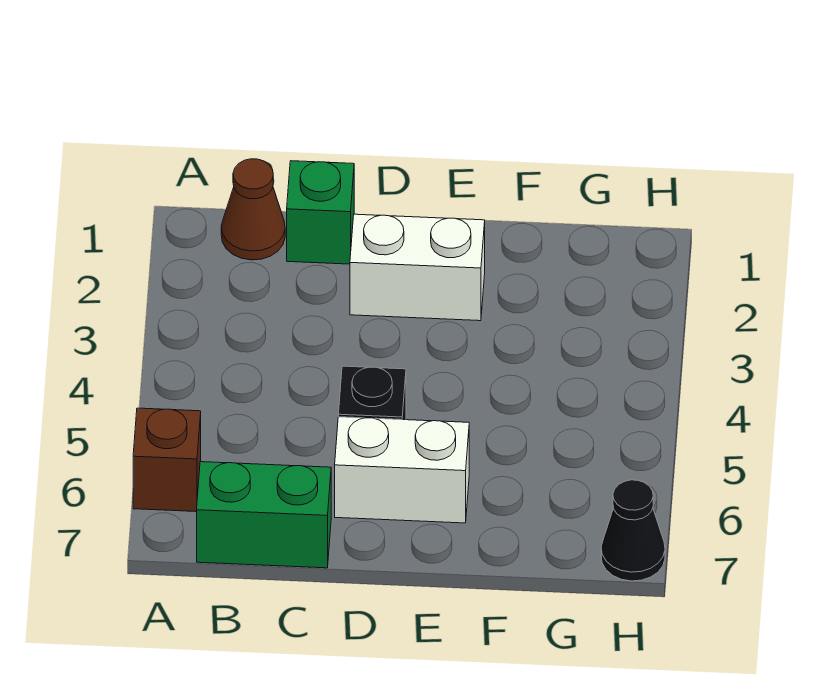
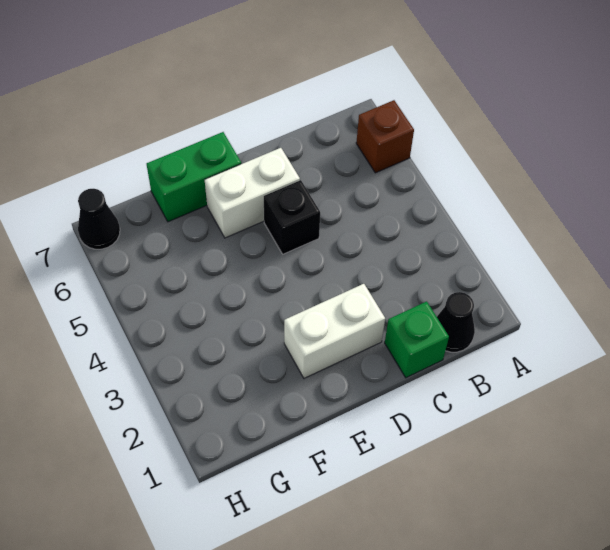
brown cone B1 level 1 -> black cone B1 level 1
green brick B7:C7 level 1 -> green brick E7:F7 level 1

